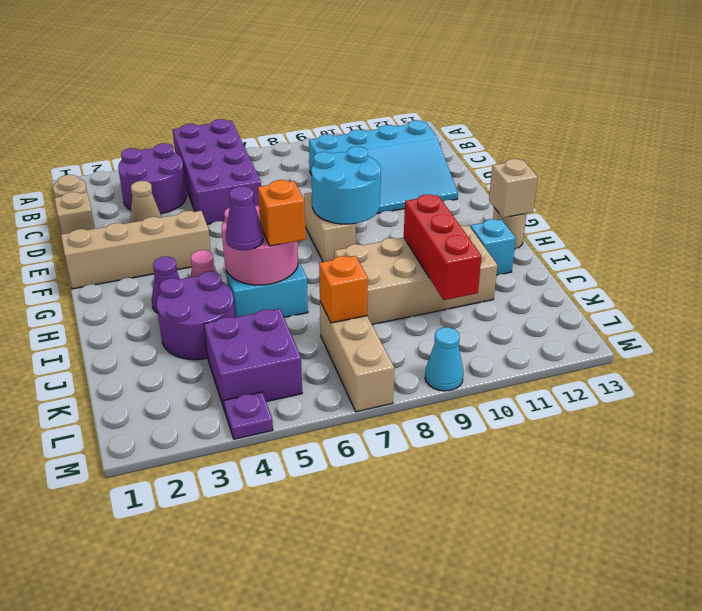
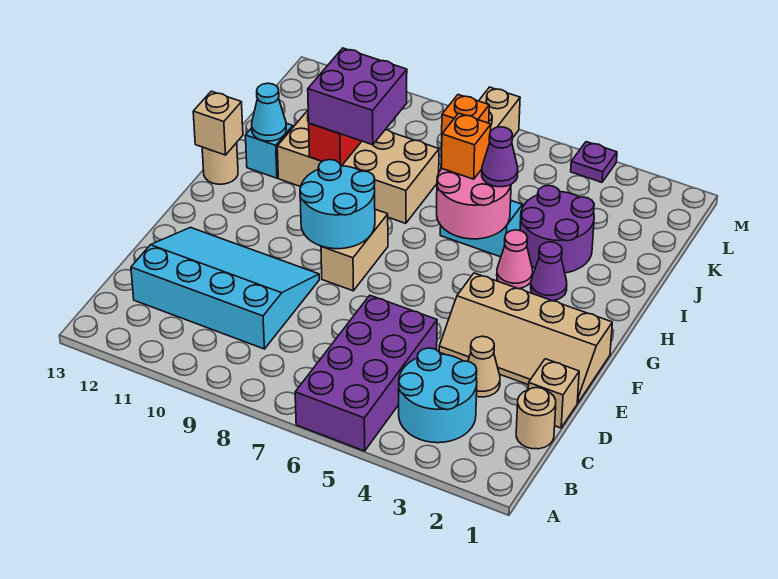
purple round brick B3:C4 level 1 -> cyan round brick B3:C4 level 1
purple brick K4:L5 level 1 -> purple brick I9:J10 level 3
cyan cone M9 level 1 -> cyan cone I12 level 2

